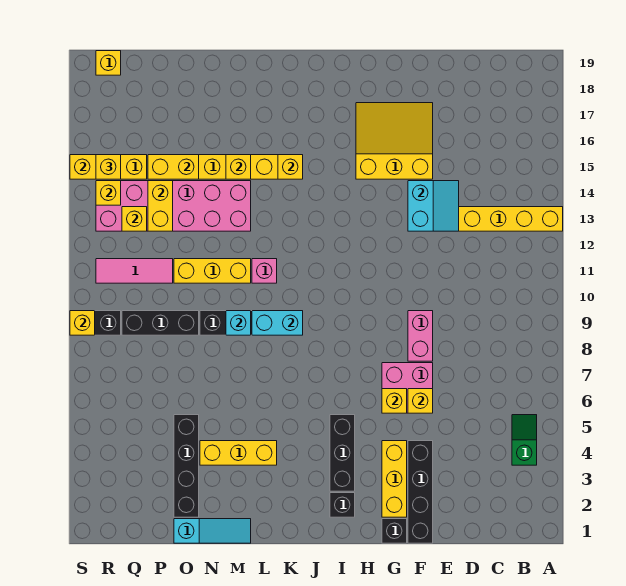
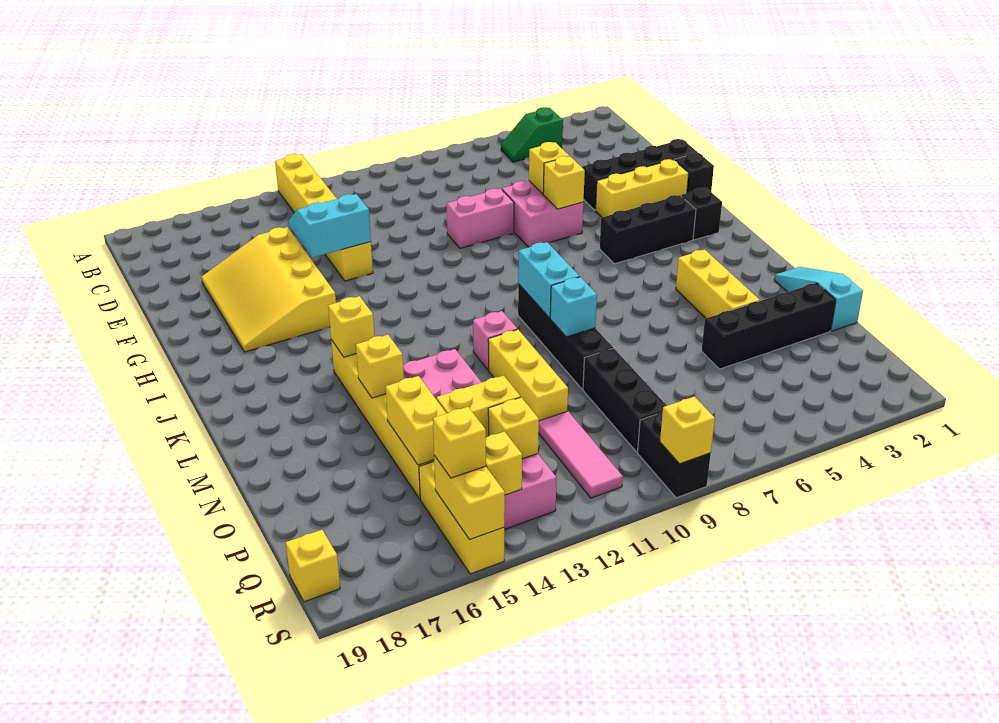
yellow slope F15:H17 level 1 top 15 -> yellow slope E15:H17 level 1 top 15

